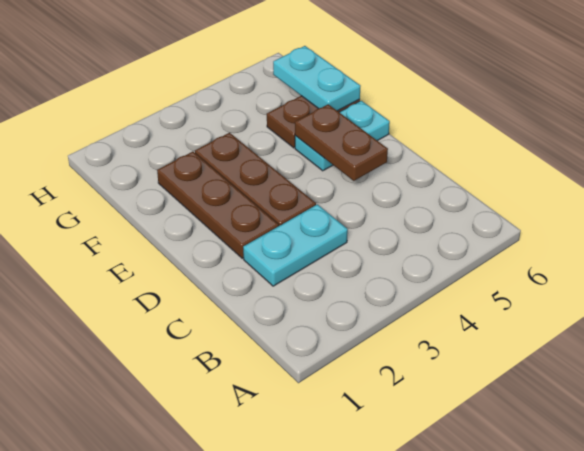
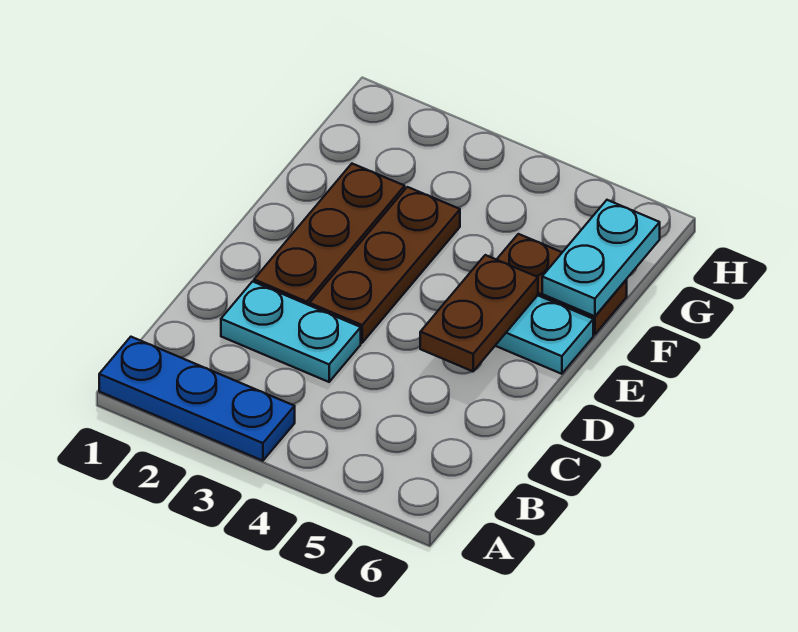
none -> blue plate A1:A3 level 1

